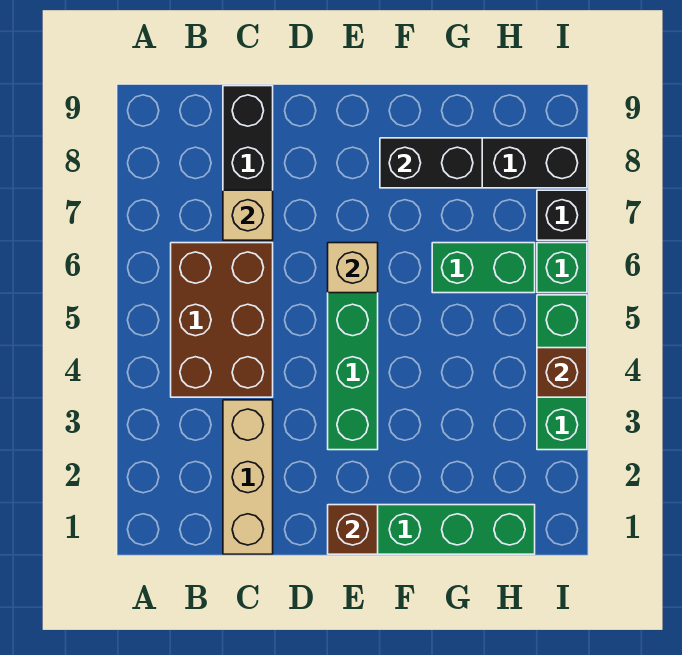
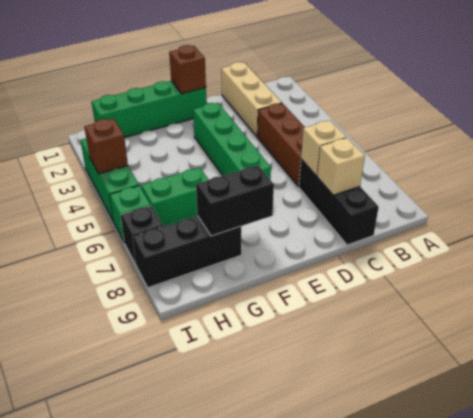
brown brick B4:C6 level 1 -> brown brick C4:C6 level 1
tan brick E6 level 2 -> tan brick C8 level 2

